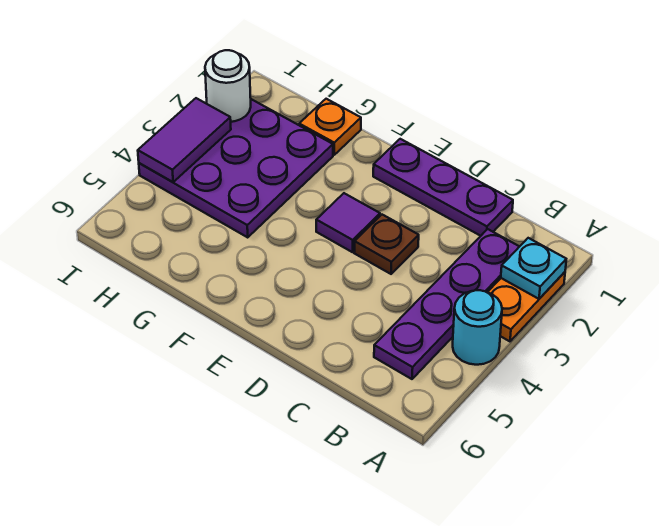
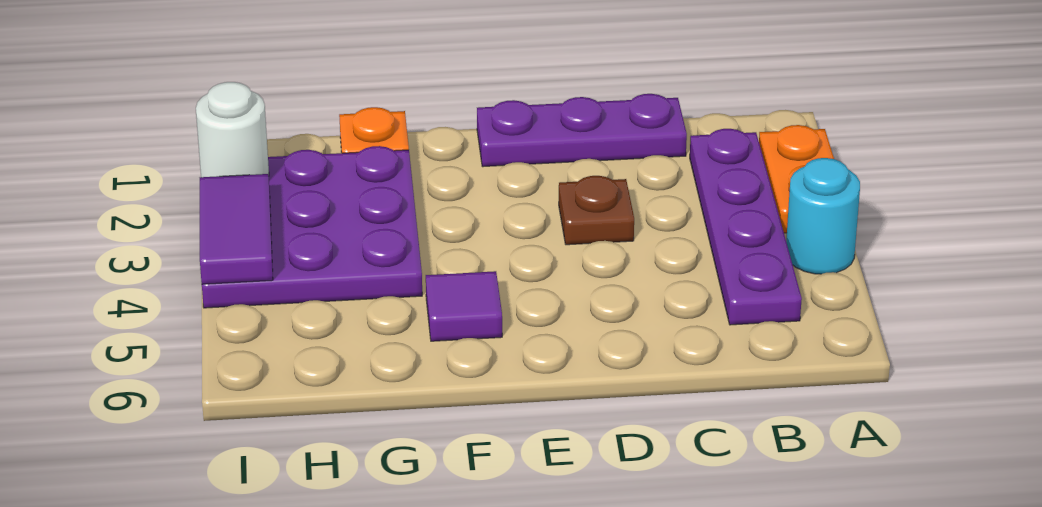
cyan plate A2 level 2 -> none
purple tile E3 level 1 -> purple tile F5 level 1

